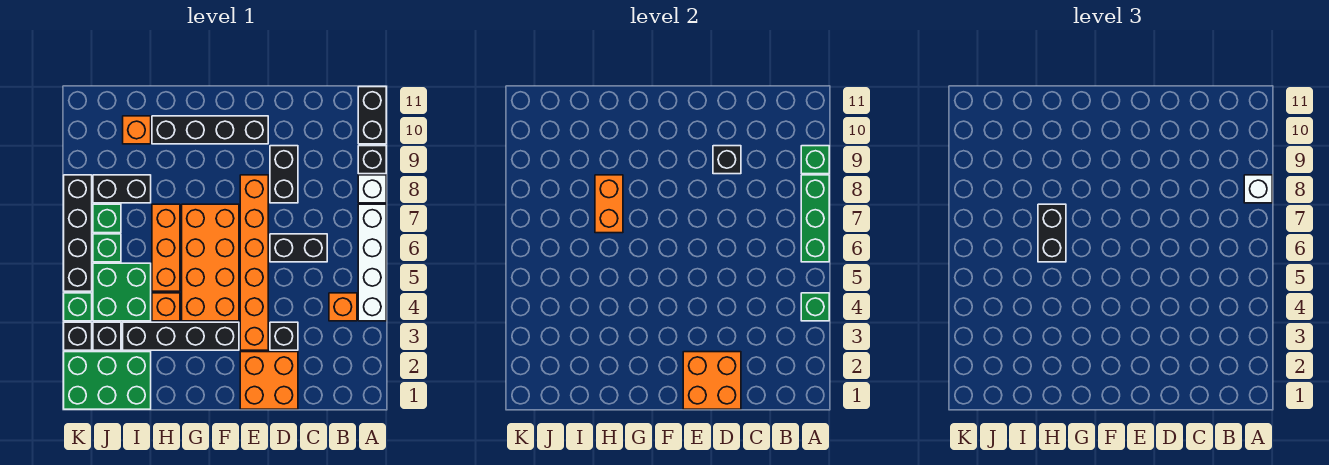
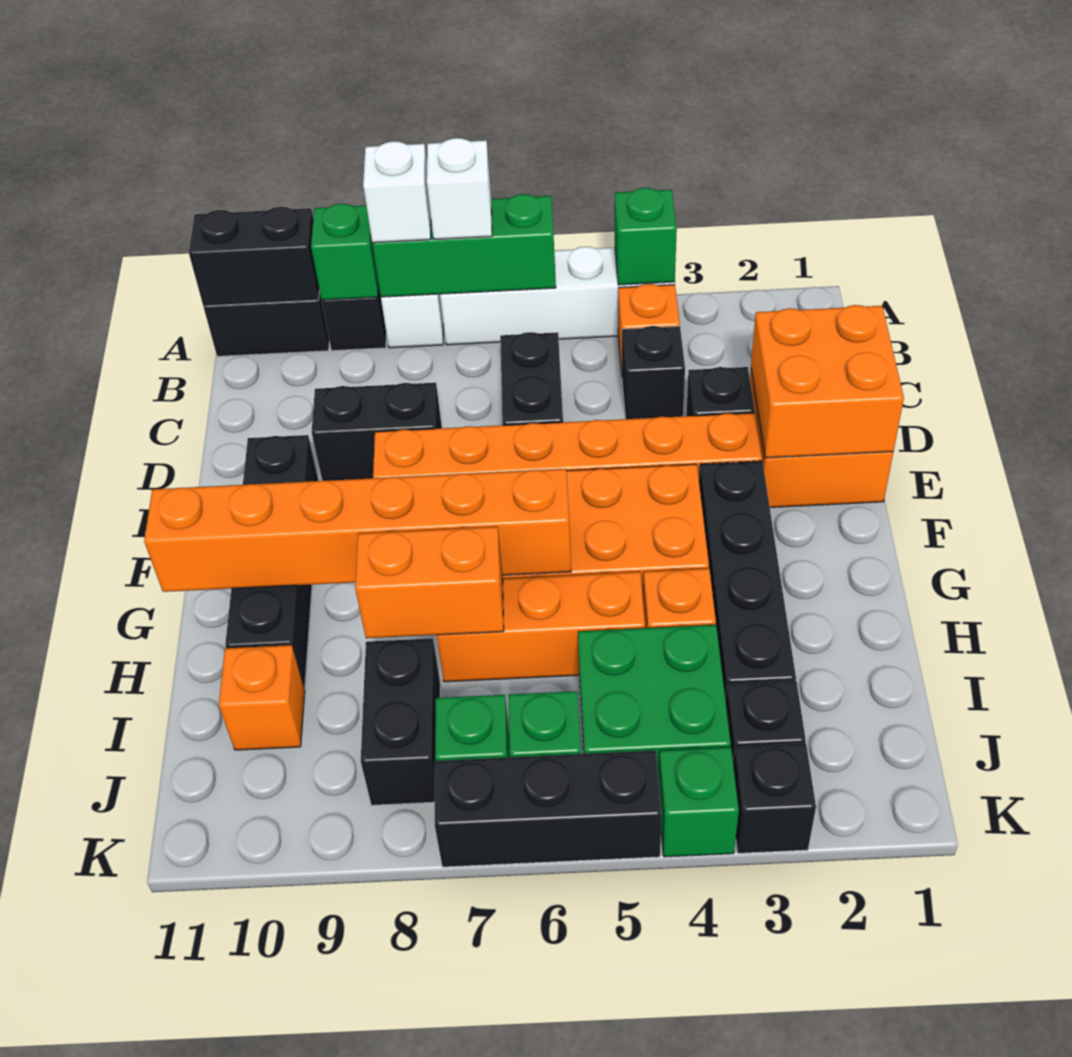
none -> white brick A7 level 3
black brick D9 level 2 -> black brick C4 level 1
none -> orange brick G6:G11 level 2
black brick H6:H7 level 3 -> black brick A10:A11 level 2
green brick I1:K2 level 1 -> none
black brick K5:K8 level 1 -> black brick K5:K7 level 1

